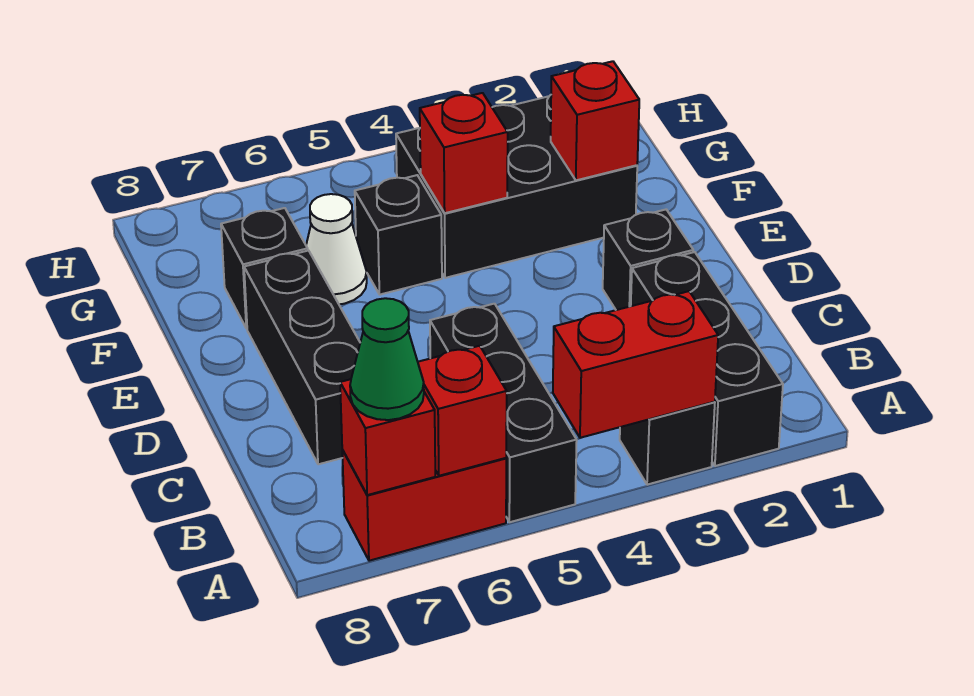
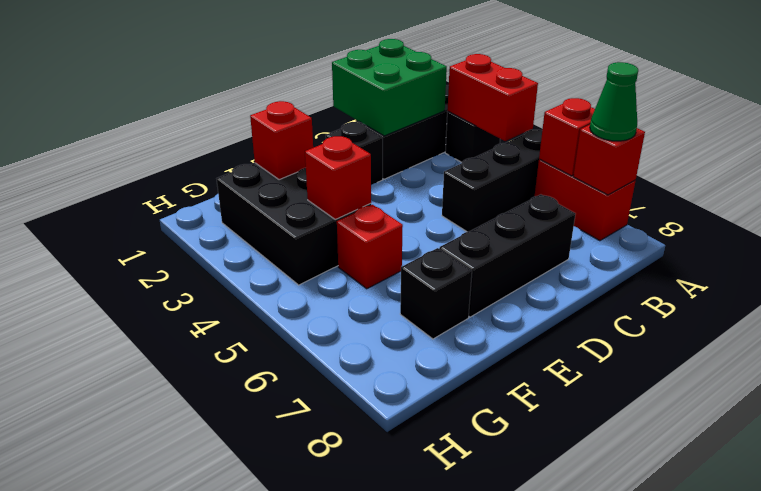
none -> green brick B1:C2 level 2
black brick F5 level 1 -> red brick F5 level 1
white cone F6 level 1 -> none

